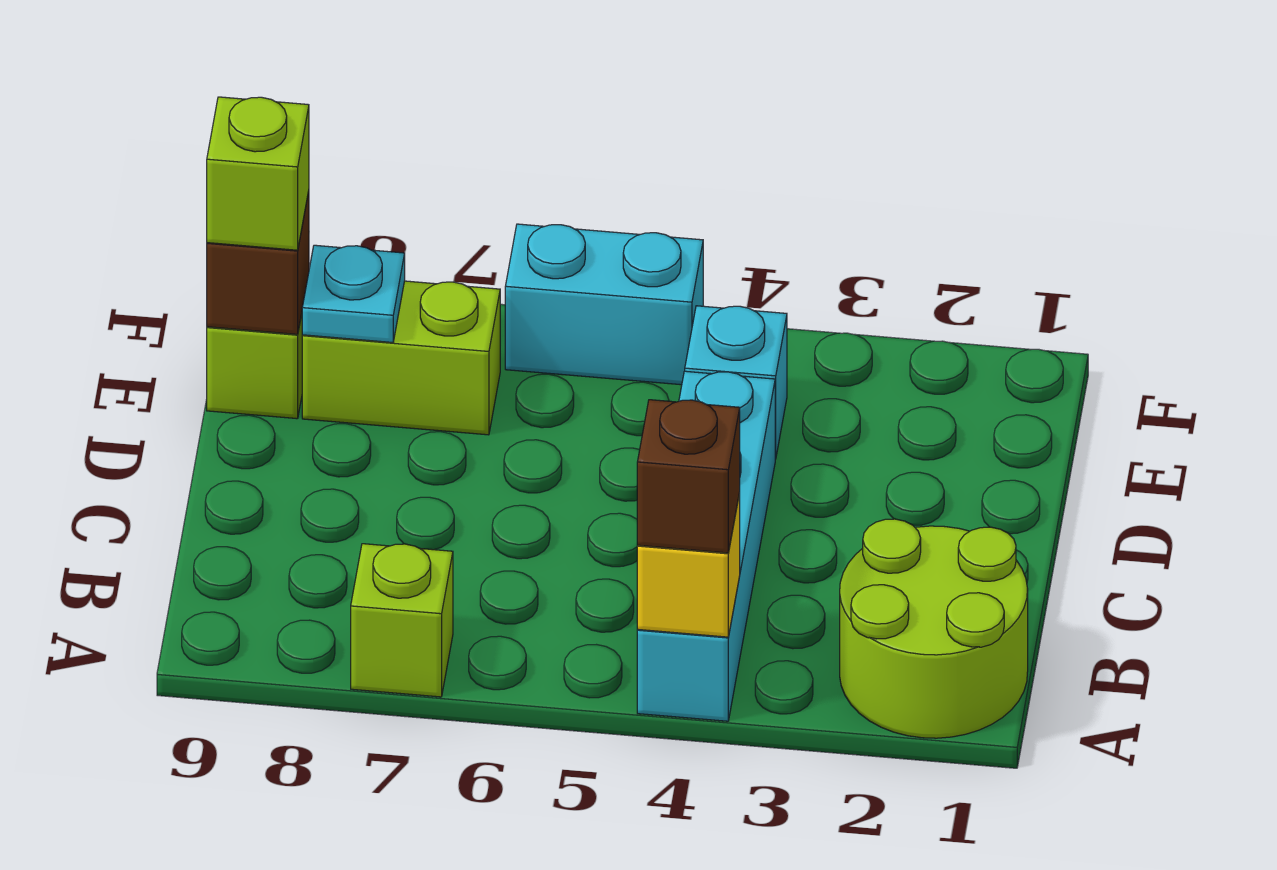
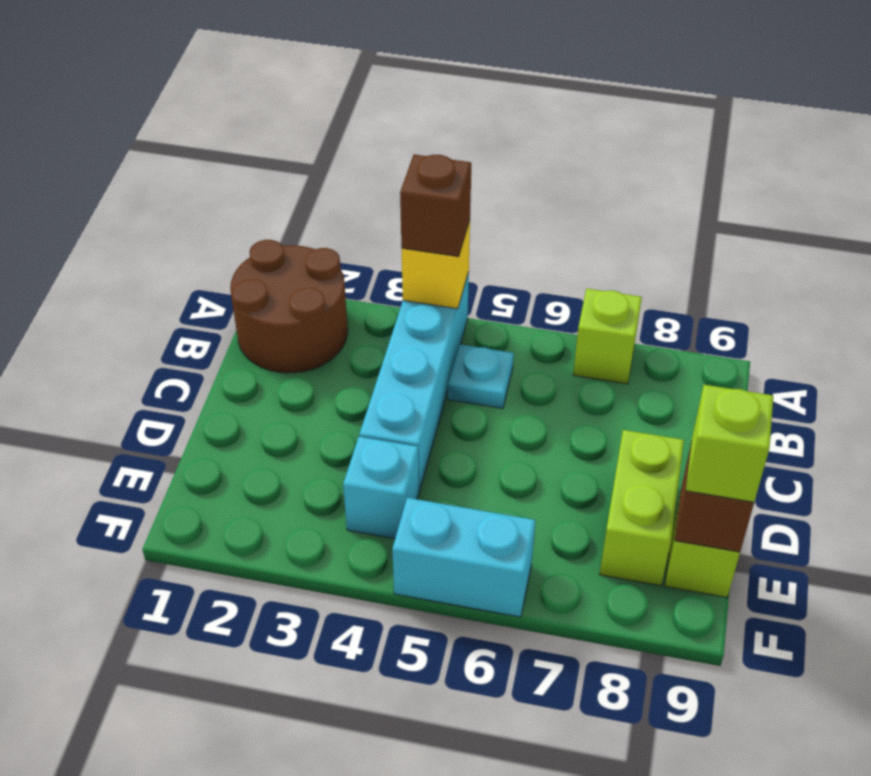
lime round brick A1:B2 level 1 -> brown round brick A1:B2 level 1
lime brick E7:E8 level 1 -> lime brick D8:E8 level 1
cyan plate E8 level 2 -> cyan plate B5 level 1

